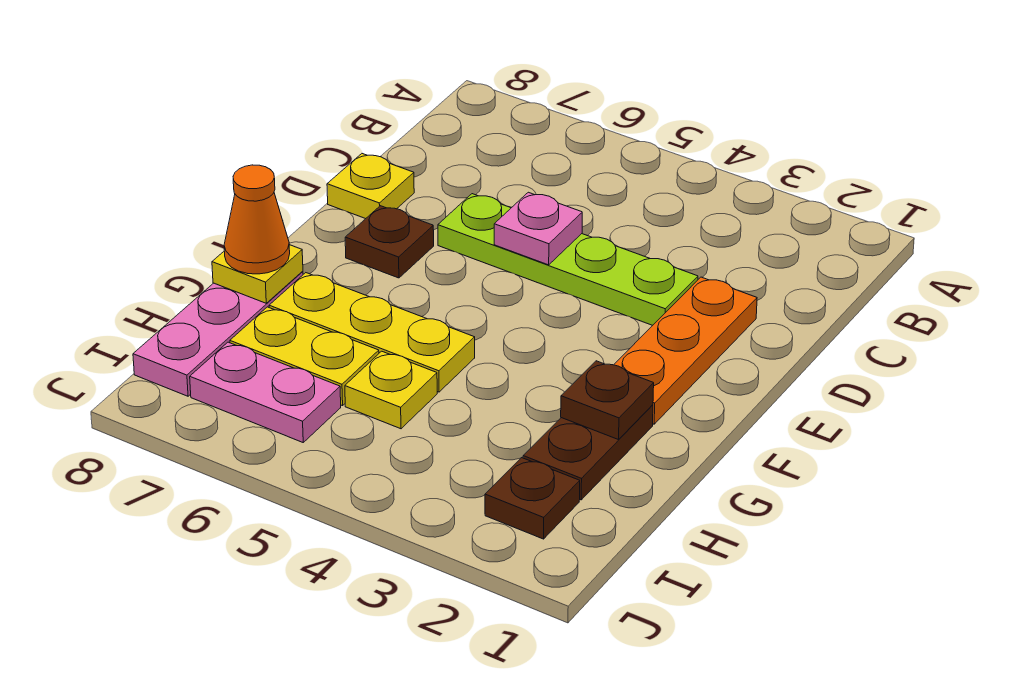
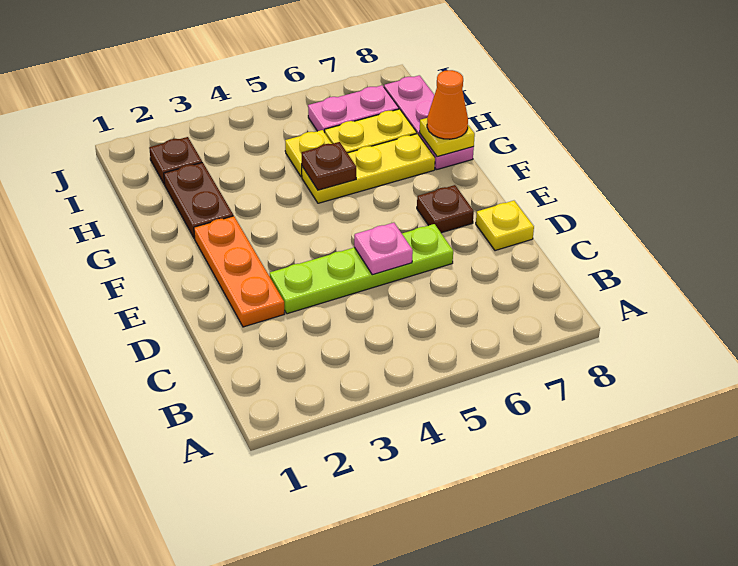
brown plate G2 level 2 -> brown plate G5 level 2

